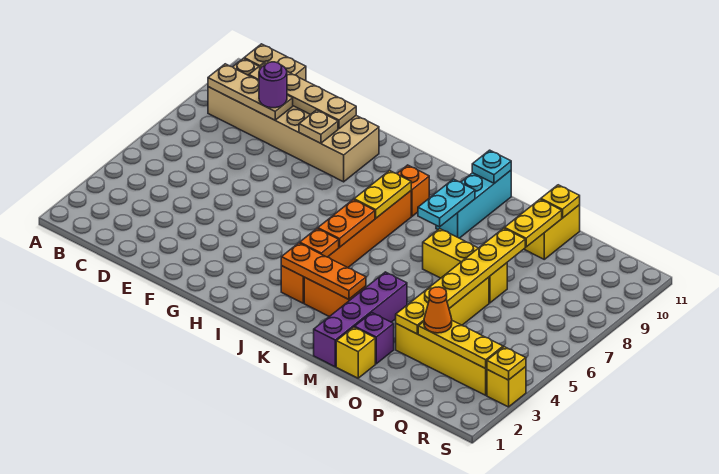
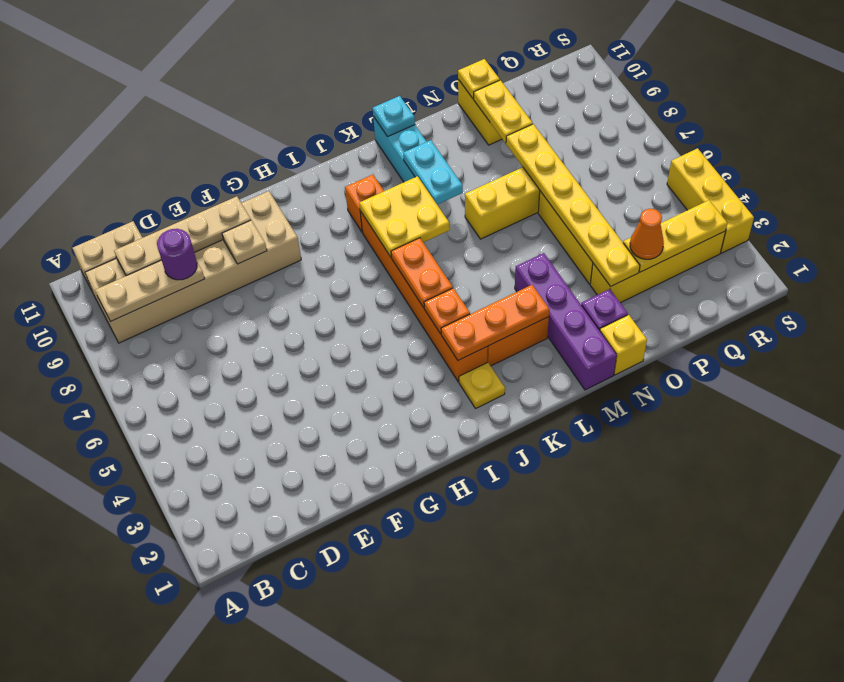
yellow plate J7:J8 level 2 -> yellow plate J7:K8 level 2
yellow brick S3 level 1 -> yellow brick S3:S5 level 1
yellow plate S3 level 2 -> yellow plate J2 level 1

